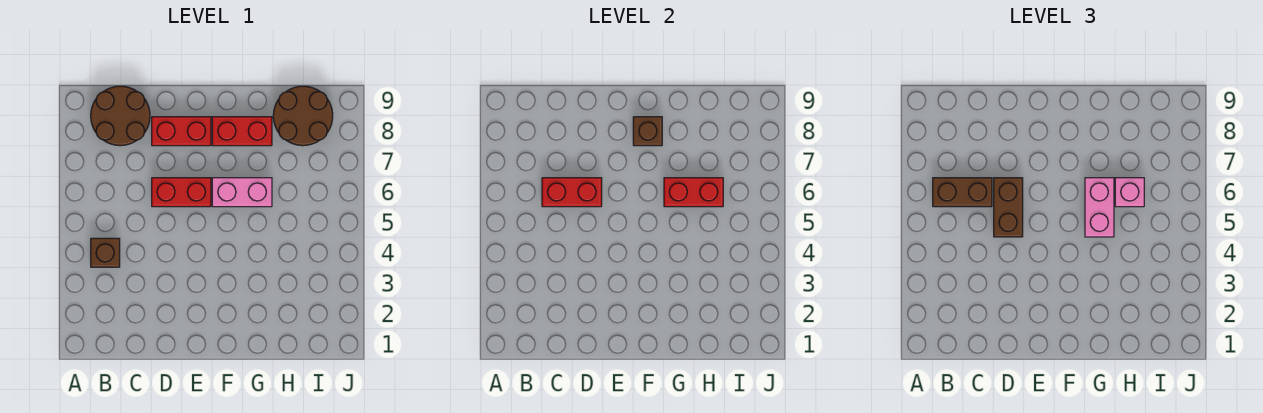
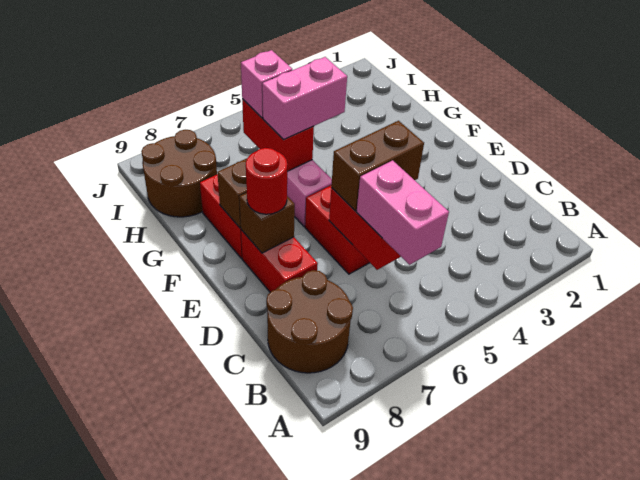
brown brick B4 level 1 -> brown brick E8 level 2
brown brick B6:C6 level 3 -> pink brick B6:C6 level 3
none -> red round brick E8 level 3

